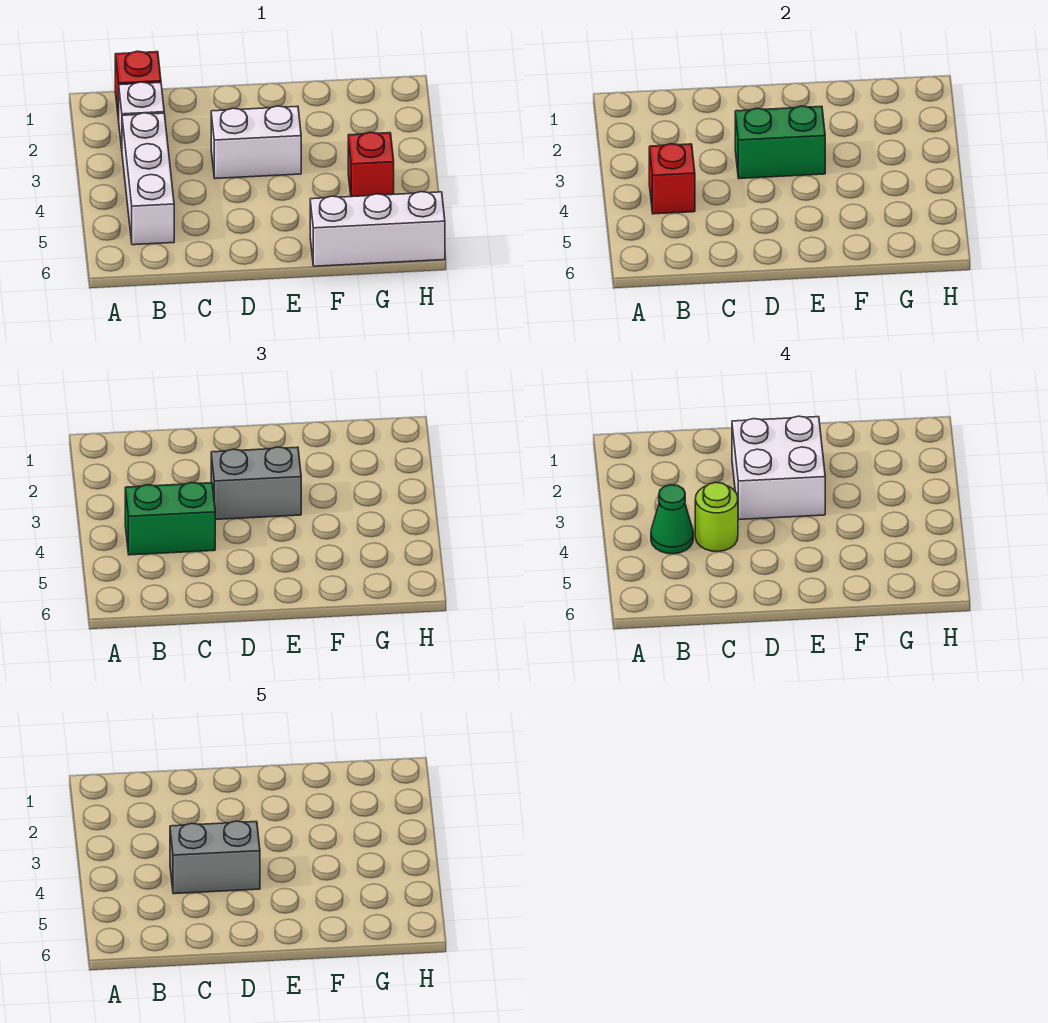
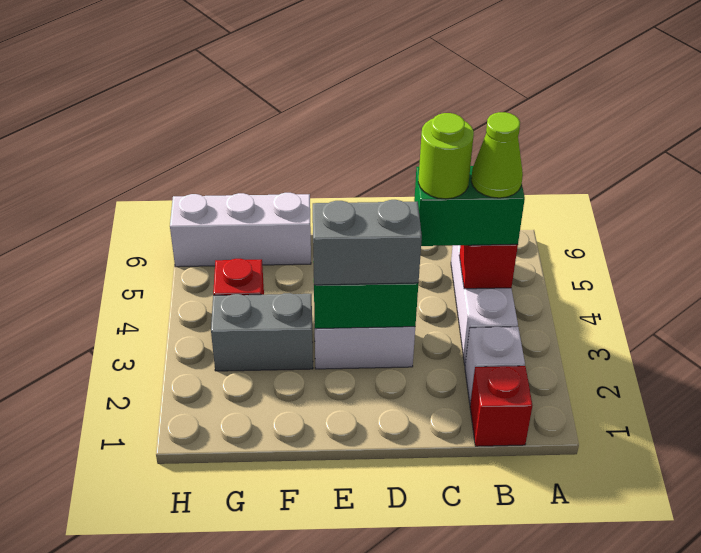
green cone B4 level 4 -> lime cone B4 level 4
grey brick C4:D4 level 5 -> grey brick F3:G3 level 1
white brick D2:E3 level 4 -> none

